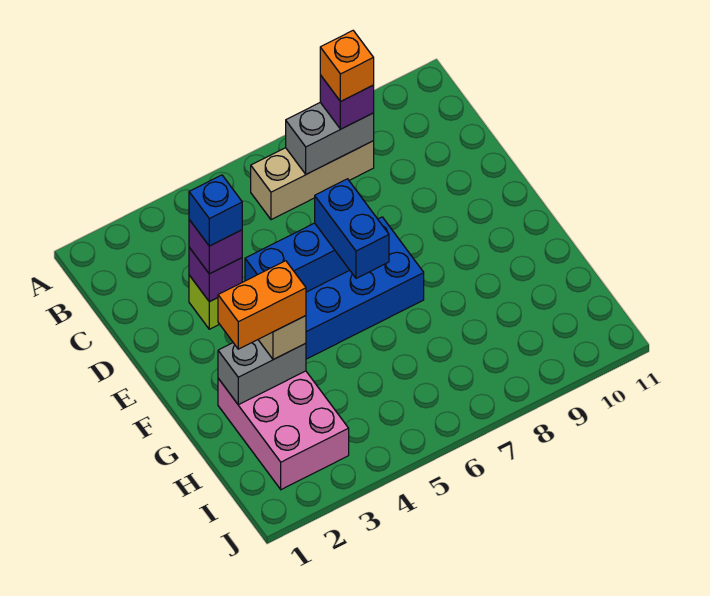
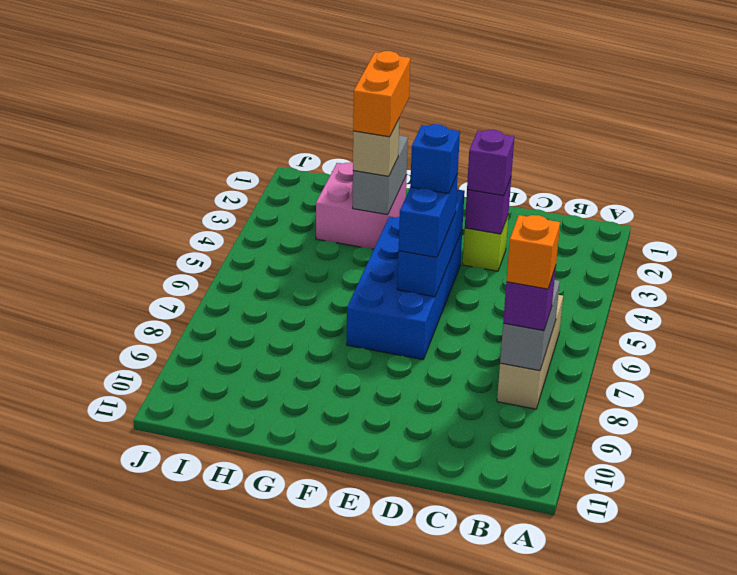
blue brick D3 level 4 -> blue brick E5 level 4
blue brick E6:F6 level 3 -> blue brick E5:E6 level 3
pink brick G2:I3 level 1 -> pink brick G2:H3 level 1

